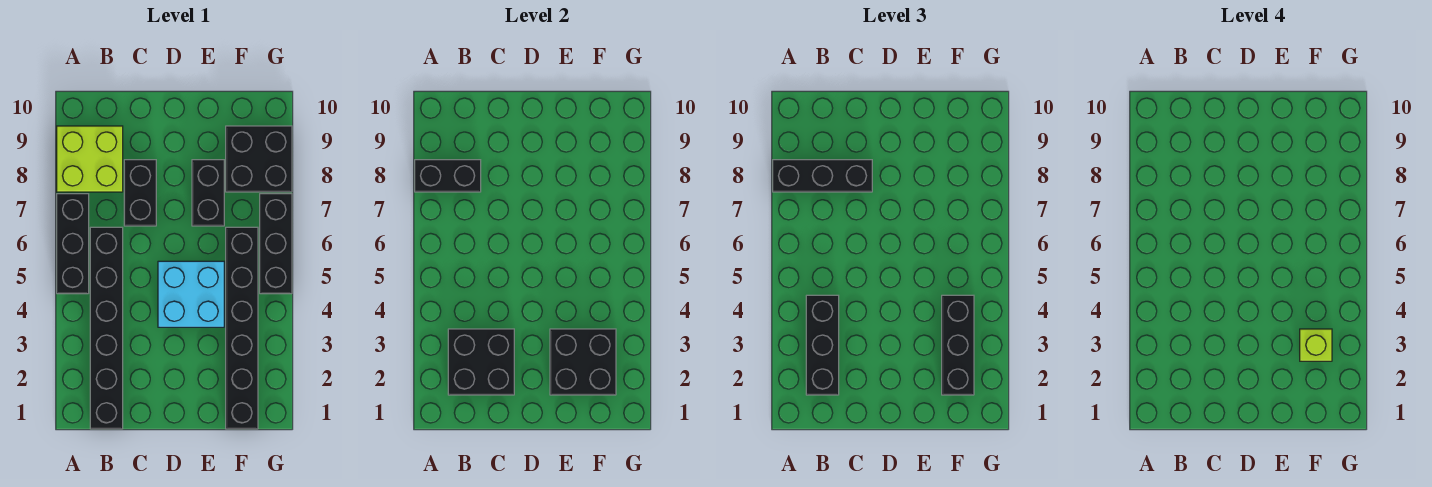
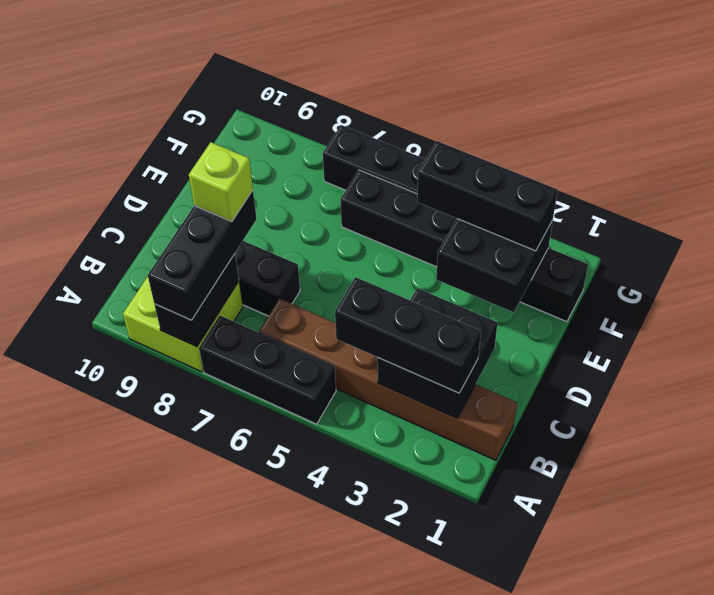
black brick B1:B6 level 1 -> brown brick B1:B6 level 1
cyan brick D4:E5 level 1 -> none
black brick E7:E8 level 1 -> none
lime brick F3 level 4 -> lime brick C8 level 4
black brick F8:G9 level 1 -> none

